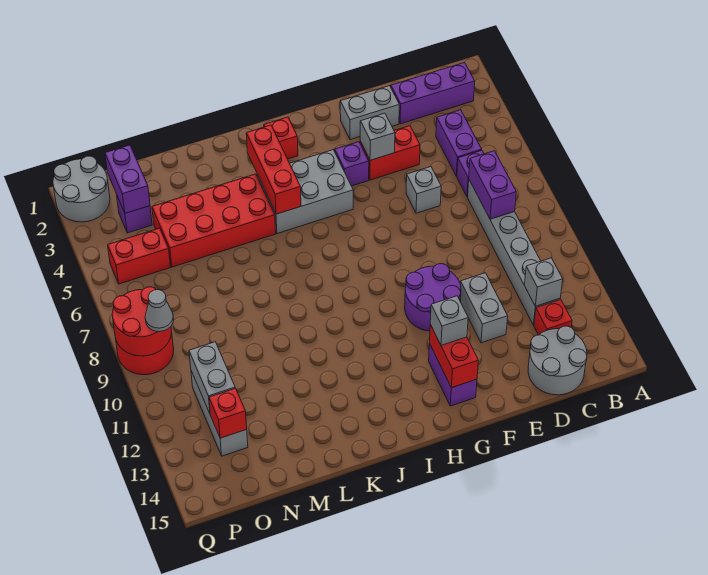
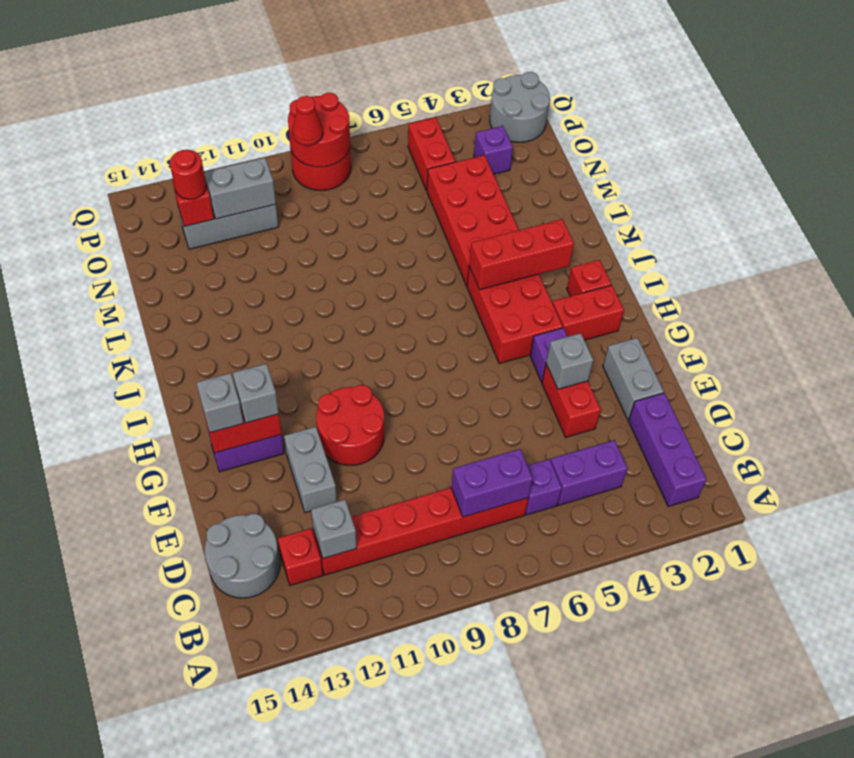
grey brick C7:C12 level 1 -> red brick C7:C12 level 1
grey brick E6 level 1 -> grey brick G14 level 3
grey brick E11:E12 level 1 -> grey brick E12:F12 level 1
purple round brick F10:G11 level 1 -> red round brick F10:G11 level 1
none -> red brick H2:H3 level 1
grey brick H4:J5 level 1 -> red brick H4:J5 level 1
purple brick O2:O3 level 2 -> none
none -> red round brick O13 level 3
grey cone P9 level 3 -> red cone P9 level 3

